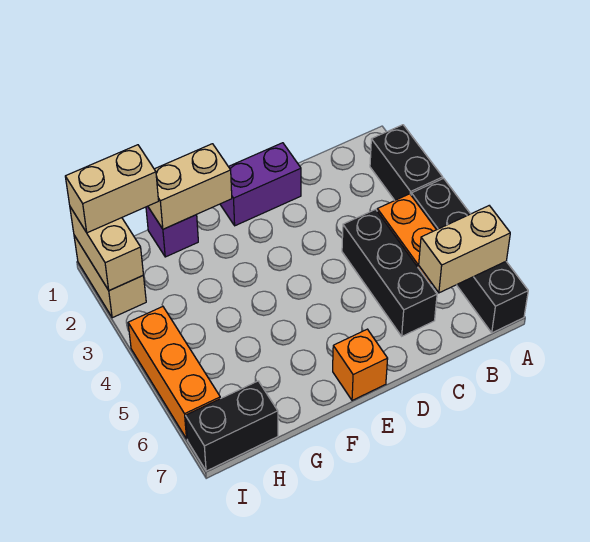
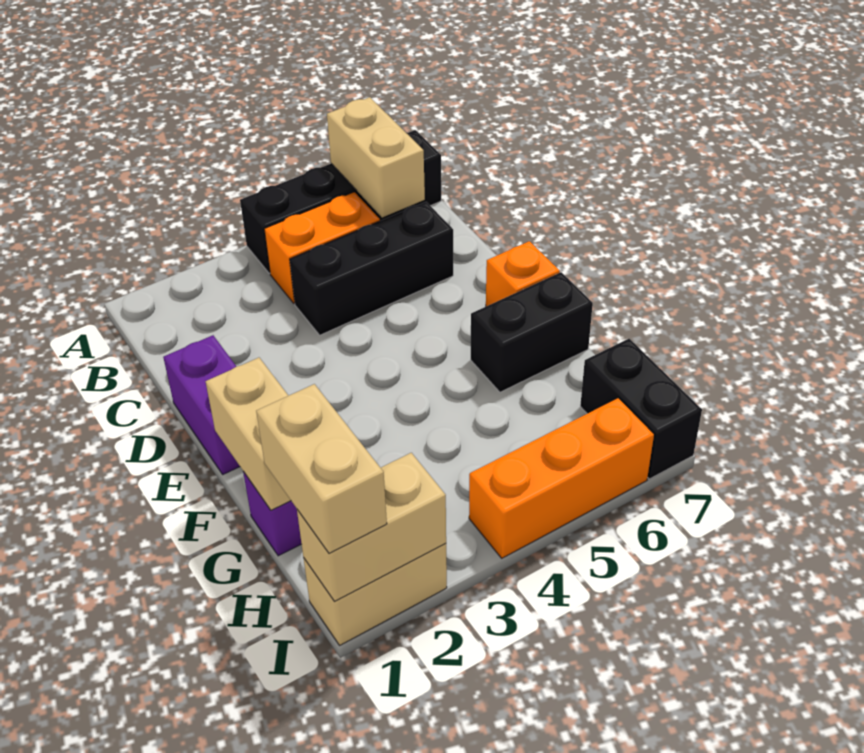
black brick A2:A3 level 1 -> black brick F6:F7 level 1

